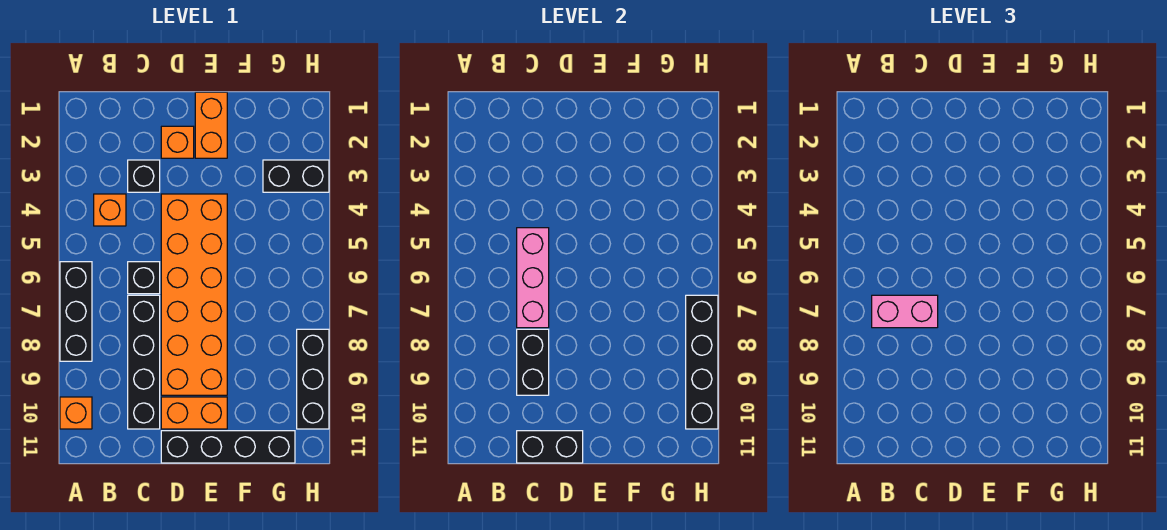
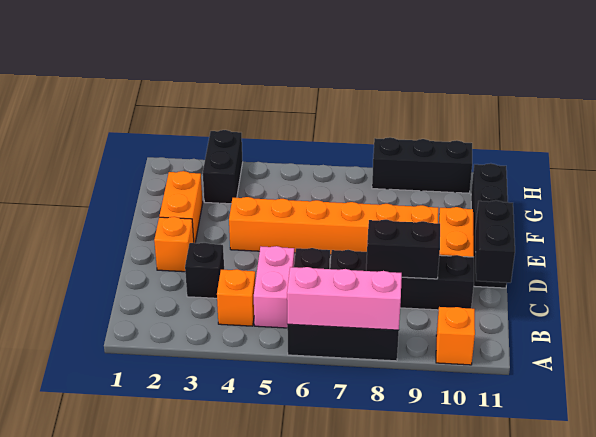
pink brick B7:C7 level 3 -> pink brick B5:C5 level 1
pink brick C5:C7 level 2 -> pink brick A6:A8 level 2
orange brick D4:E9 level 1 -> orange brick E4:E9 level 1
orange brick E1:E2 level 1 -> orange brick E2:F2 level 1
black brick H7:H10 level 2 -> none

